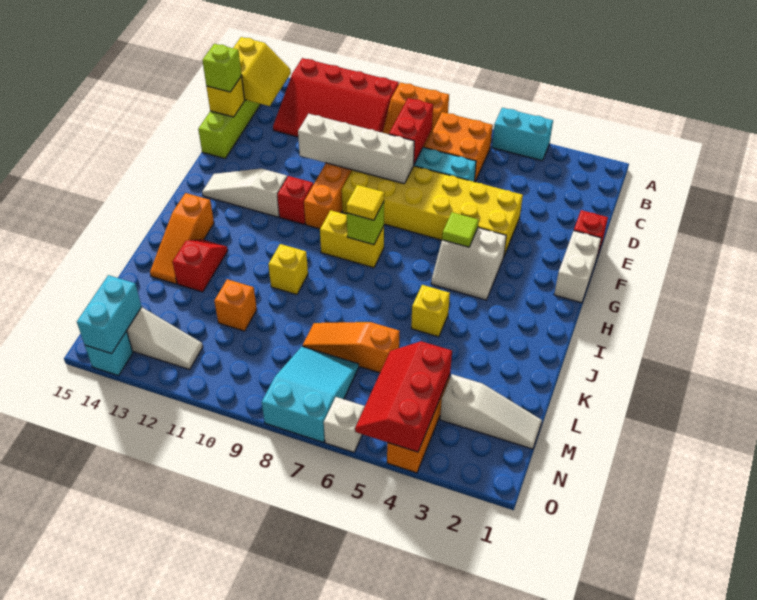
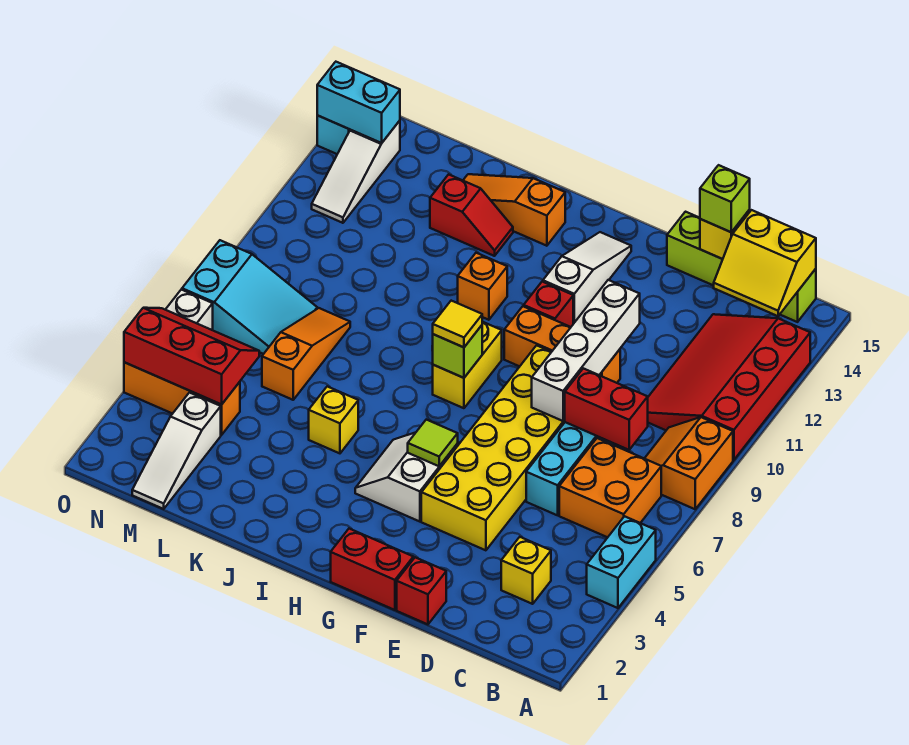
white brick F1:G1 level 1 -> red brick F1:G1 level 1
yellow brick J10 level 1 -> yellow brick C3 level 1
orange brick L11 level 1 -> orange brick I11 level 1

